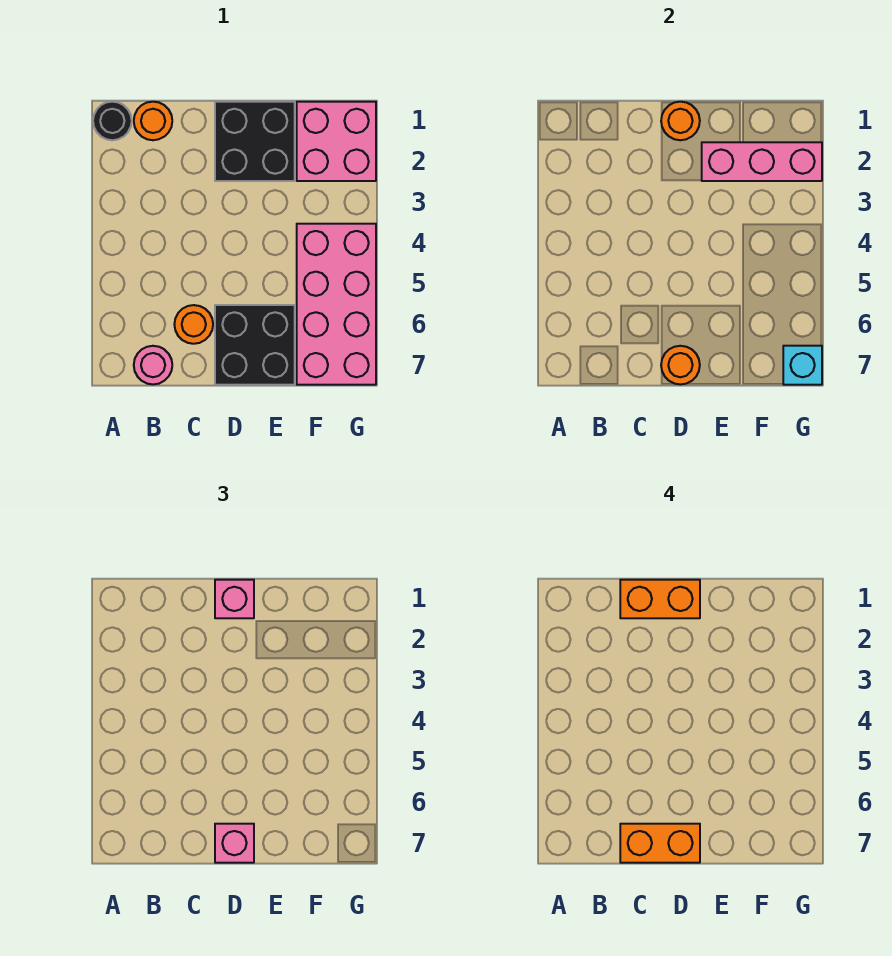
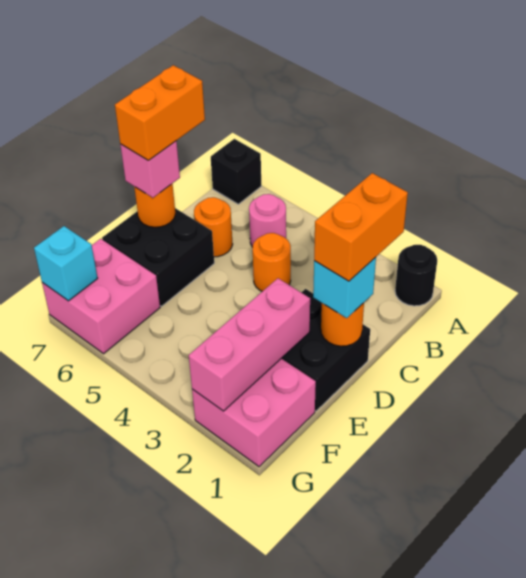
none -> black brick A7 level 1
orange round brick B1 level 1 -> orange round brick C4 level 1
pink round brick B7 level 1 -> pink round brick B5 level 1
pink brick D1 level 3 -> cyan brick D1 level 3
pink brick F4:G7 level 1 -> pink brick F6:G7 level 1

